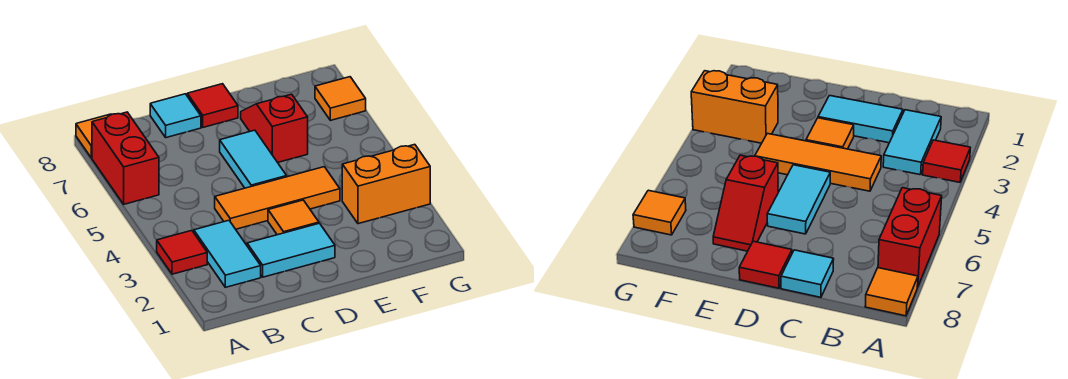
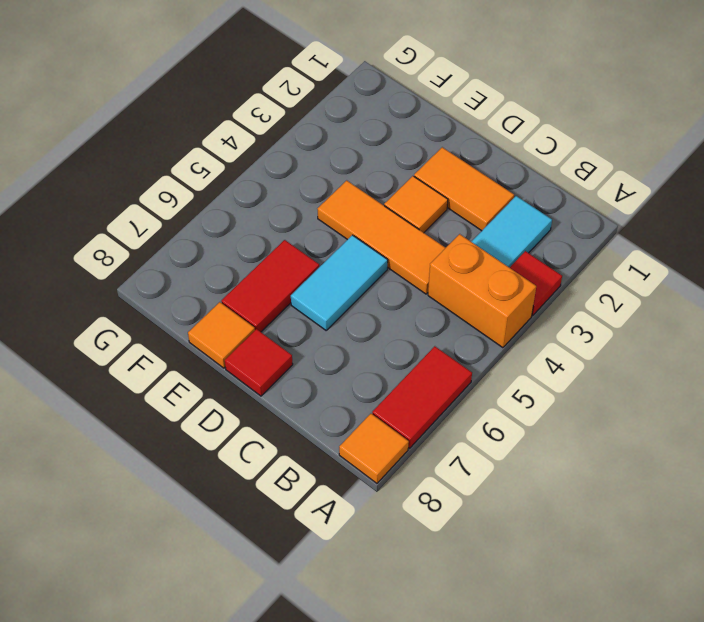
red brick A6:A7 level 1 -> red tile A6:A7 level 1
cyan tile C2:D2 level 1 -> orange tile C2:D2 level 1
cyan tile C8 level 1 -> none
red slope E6:E7 level 1 top 6 -> red tile E6:E7 level 1
orange brick F3:G3 level 1 -> orange brick A4:B4 level 1
orange tile G7 level 1 -> orange tile E8 level 1

